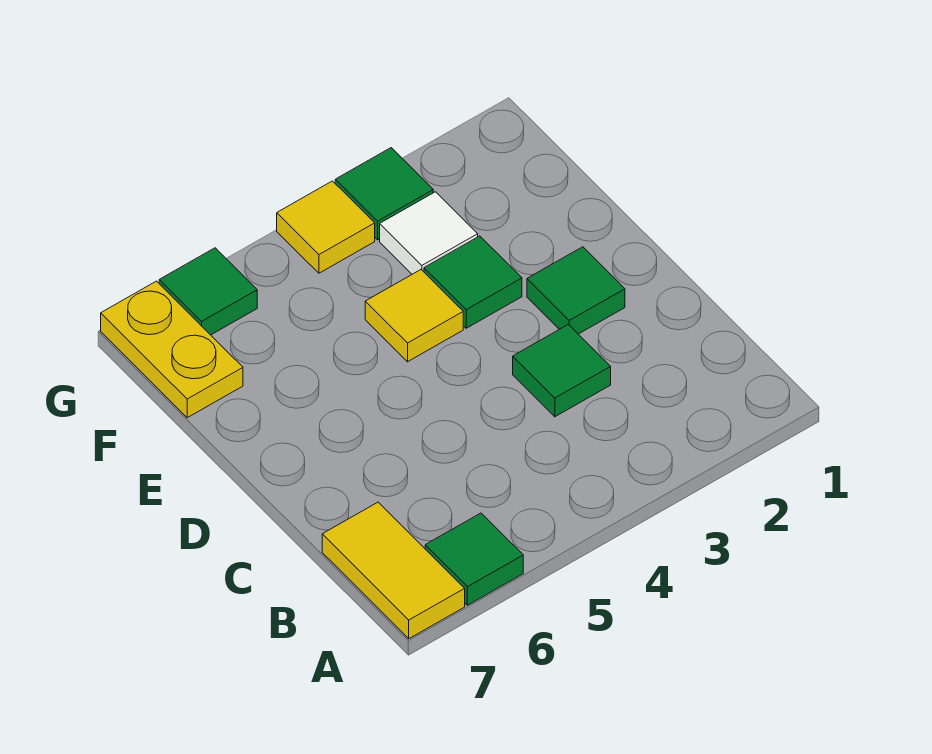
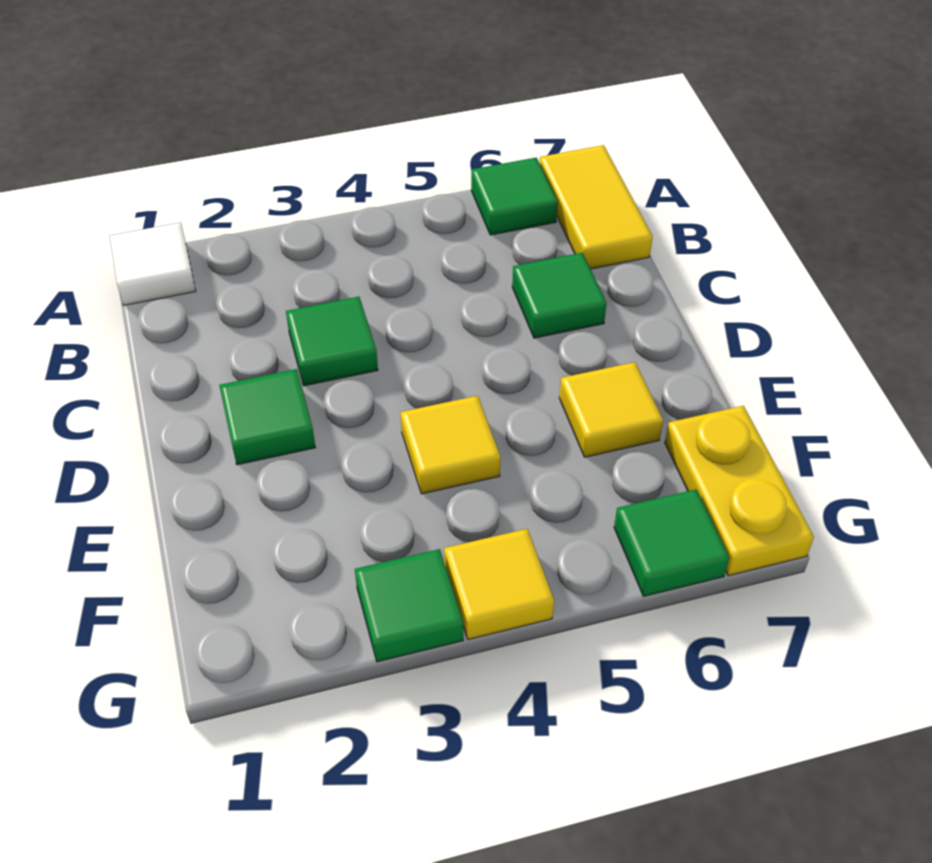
green tile E3 level 1 -> green tile C6 level 1
none -> yellow tile E6 level 1
white tile F3 level 1 -> white tile A1 level 1

